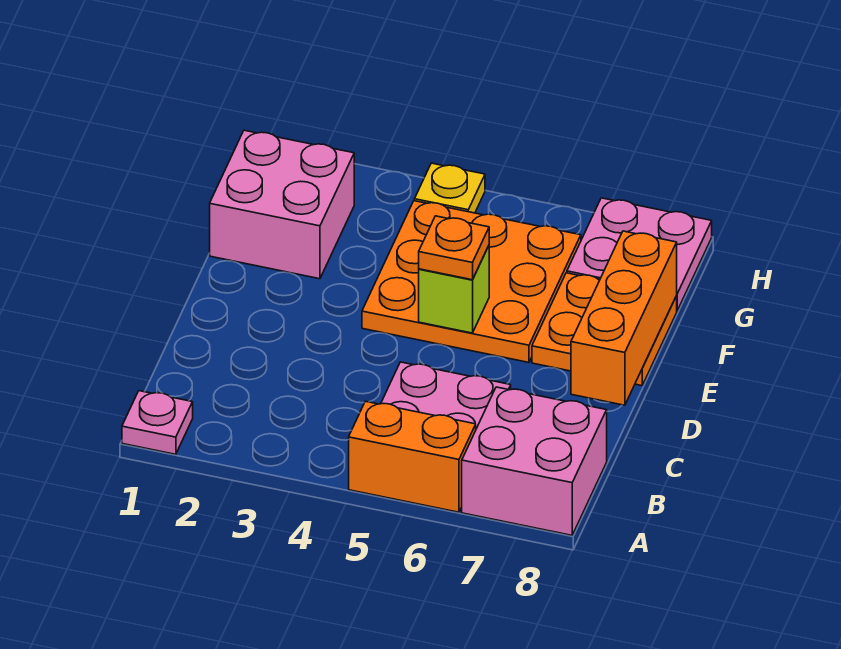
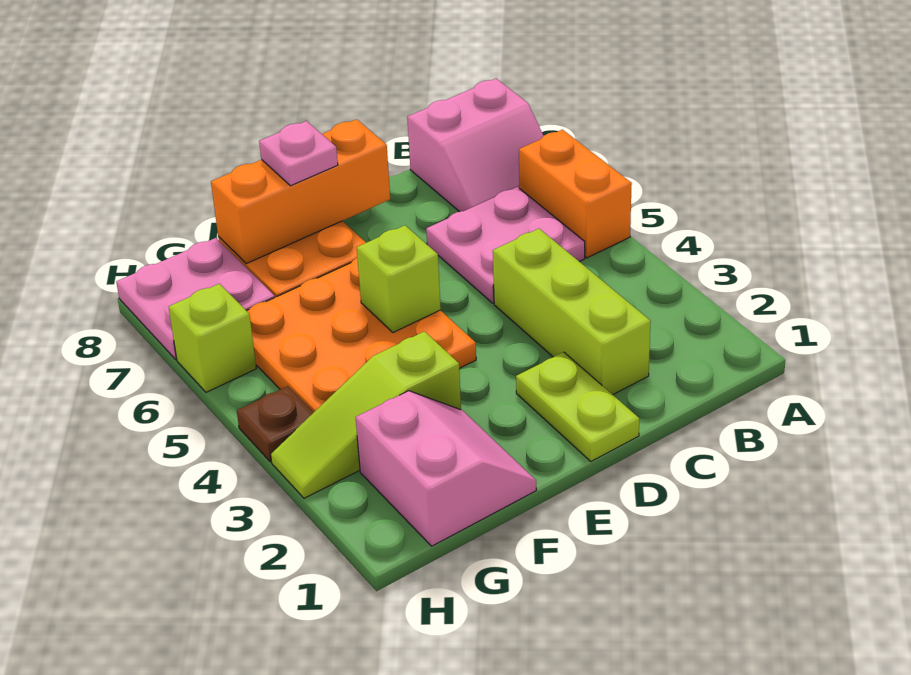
pink plate A1 level 1 -> pink plate E8 level 3
pink brick A7:B8 level 1 -> pink slope A7:B8 level 1 top 8
none -> lime brick C2:C4 level 1
none -> lime plate D1:D2 level 1
orange plate E5 level 3 -> none
pink brick F1:G2 level 1 -> pink slope F1:G2 level 1 top G
none -> lime slope F3:H3 level 1 top F
yellow plate H4 level 1 -> brown plate H4 level 1
none -> lime brick H6 level 1

